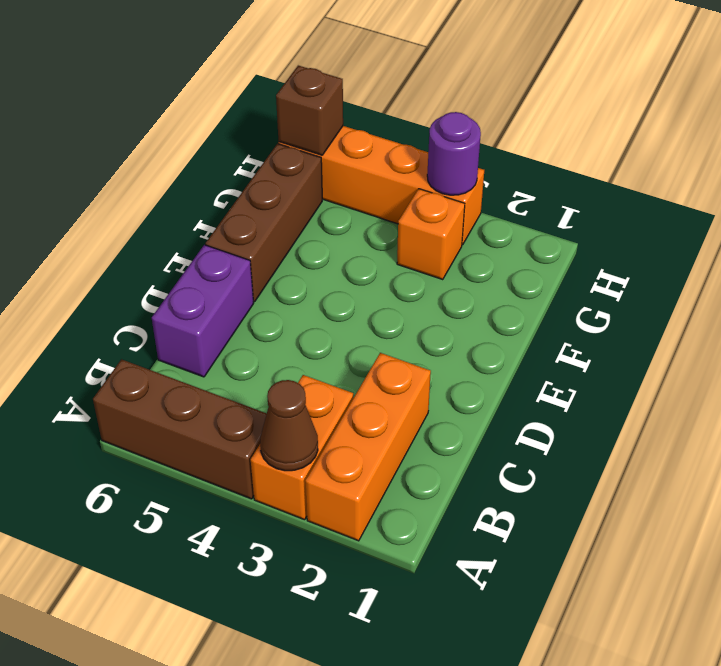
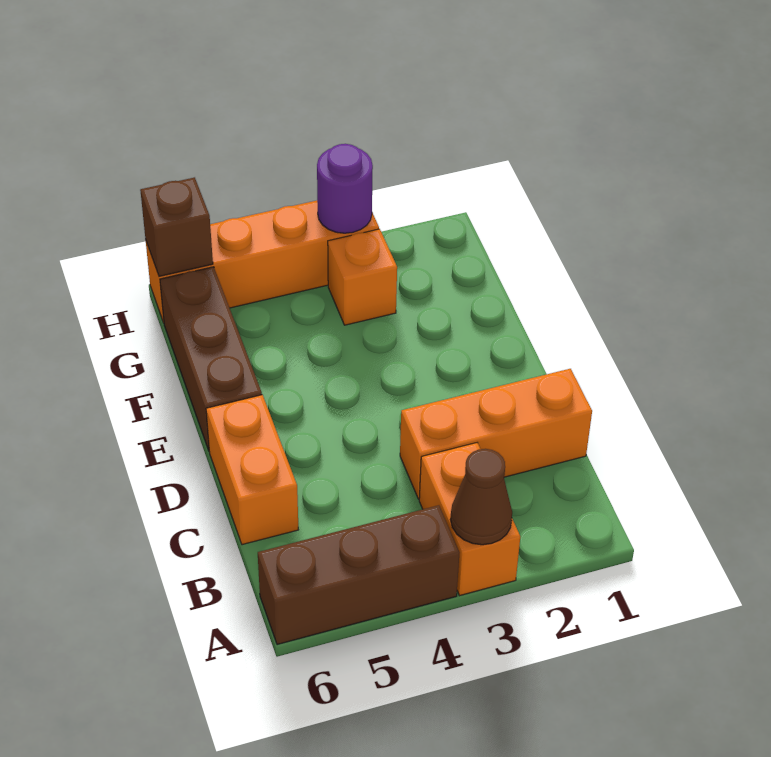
orange brick A2:C2 level 1 -> orange brick C1:C3 level 1
purple brick C6:D6 level 1 -> orange brick C6:D6 level 1

